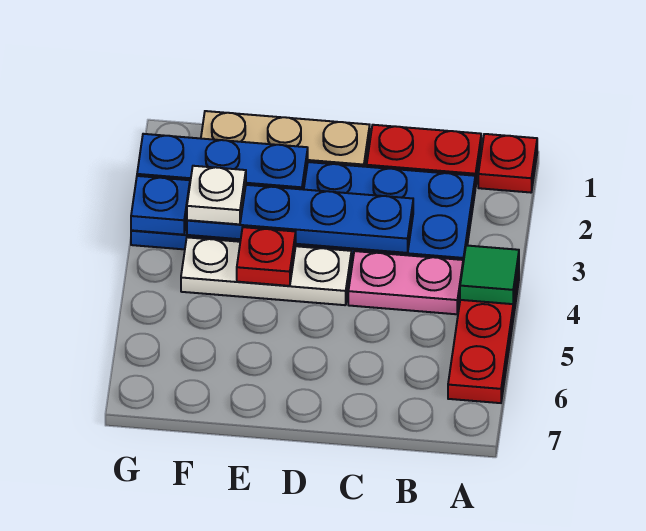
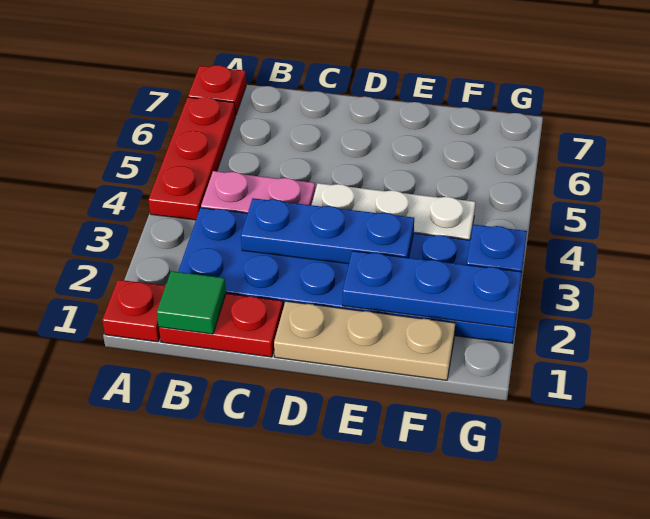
green tile A4 level 2 -> green tile B1 level 2
blue plate C3:F3 level 2 -> blue plate C3:E3 level 2
red plate E4 level 2 -> red plate A7 level 1
white plate F3 level 3 -> none

